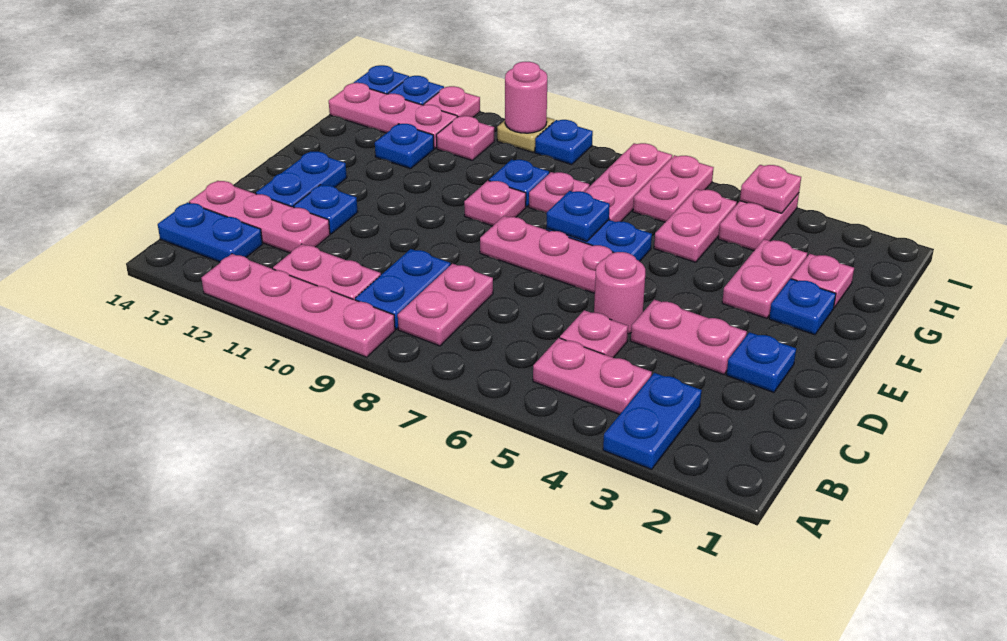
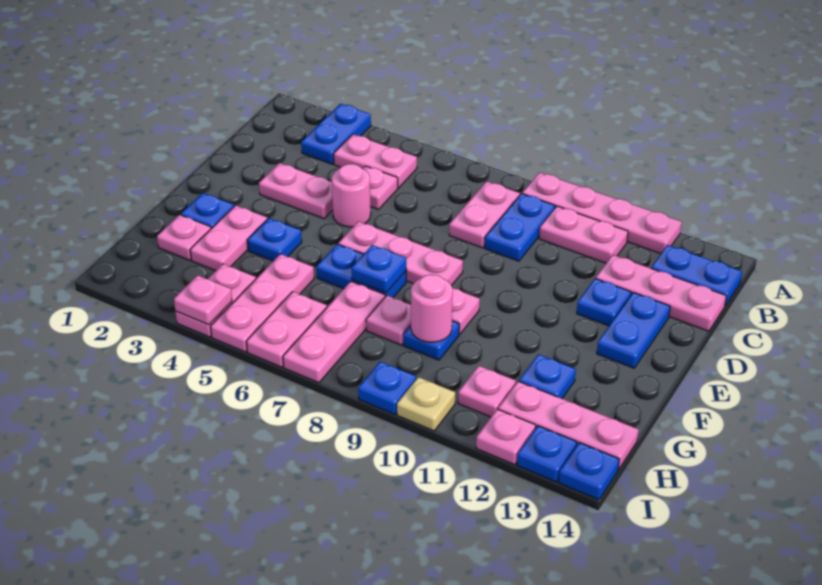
blue plate D2 level 1 -> blue plate F4 level 1
pink plate G5:H5 level 1 -> pink plate G5:I5 level 1
pink round brick I10 level 2 -> pink round brick G9 level 2

